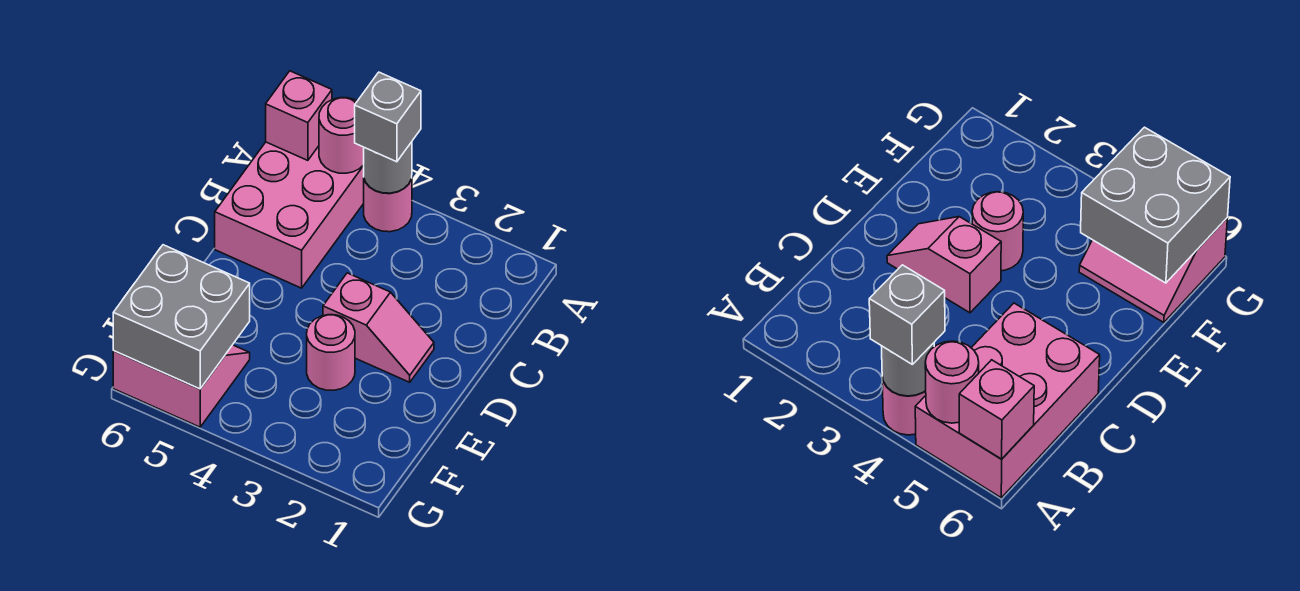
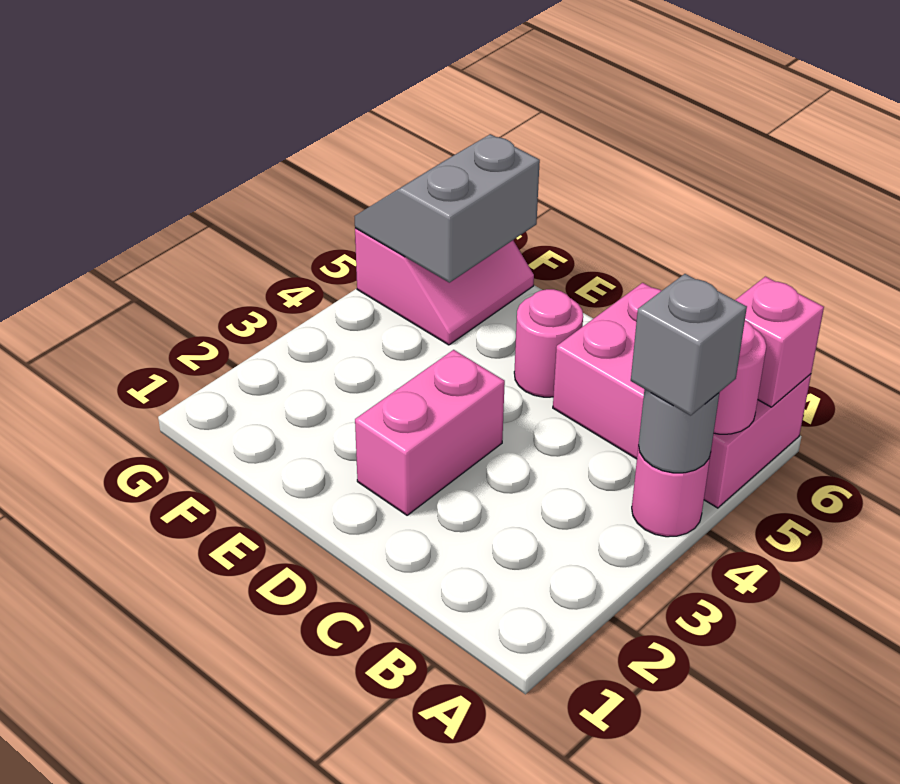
pink slope D2:D3 level 1 top 3 -> pink brick D2:D3 level 1
pink round brick E3 level 1 -> pink round brick D5 level 1
grey brick F5:G6 level 2 -> grey slope F5:G6 level 2 top F

